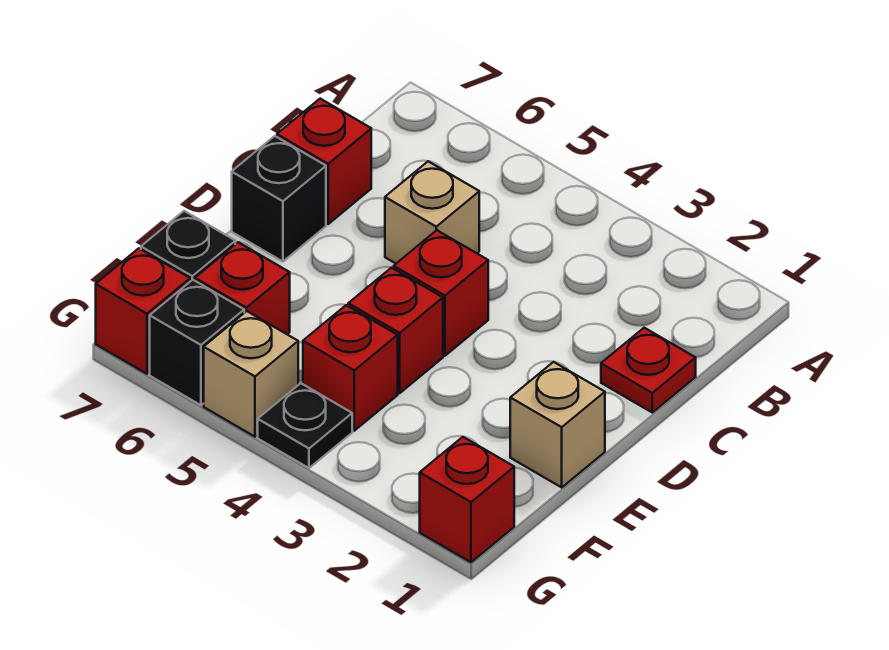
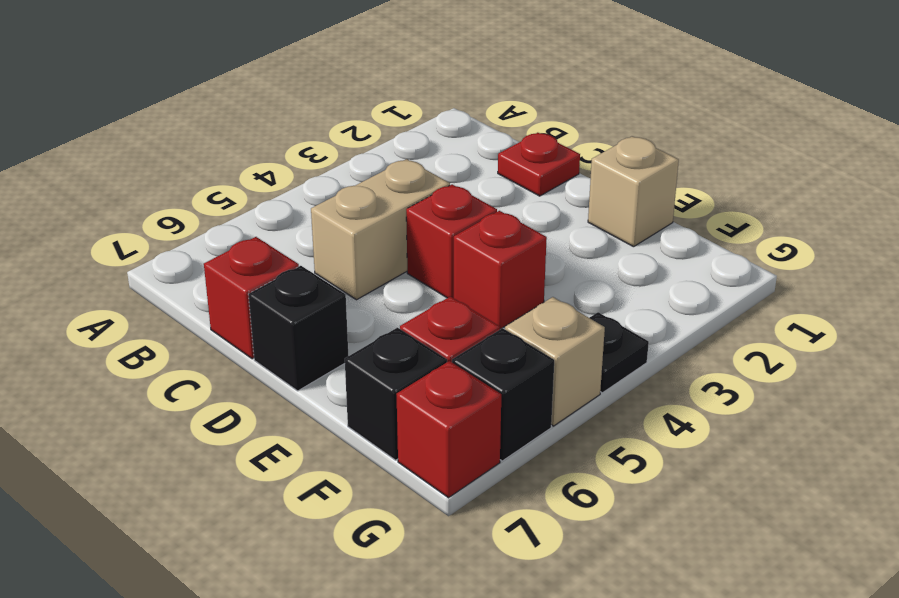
tan brick C5 level 1 -> tan brick C4:C5 level 1
red brick F4 level 1 -> none
red brick G1 level 1 -> none

